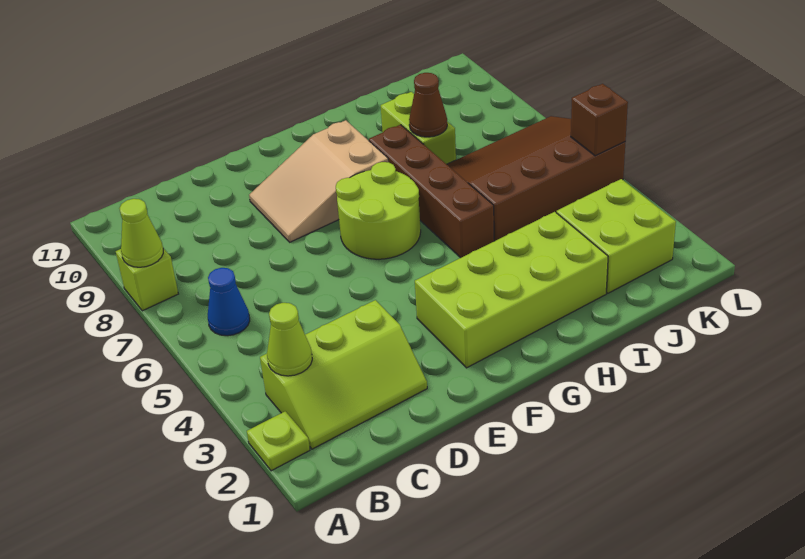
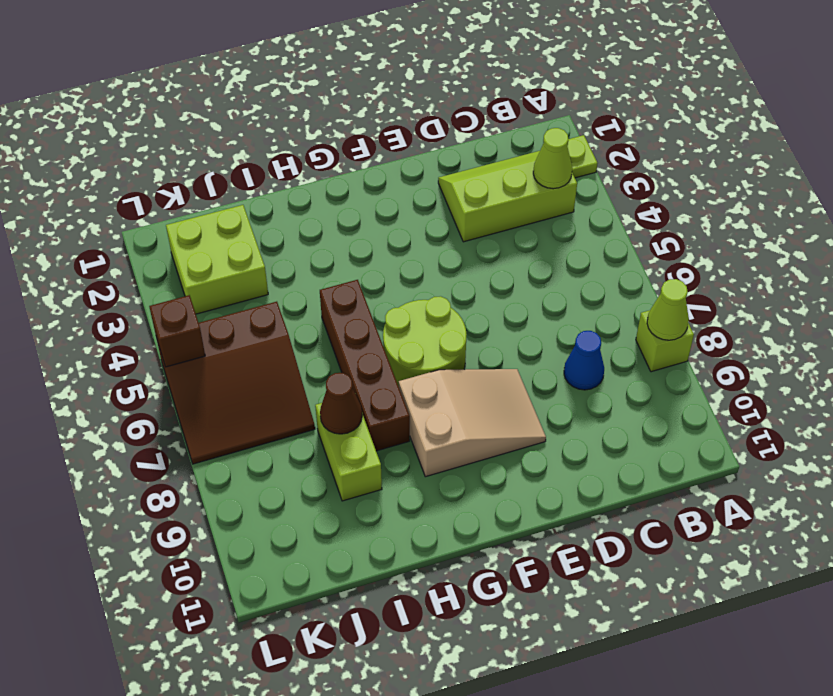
blue cone B6 level 1 -> blue cone C8 level 1
lime brick F2:I3 level 1 -> none
brown slope I5:L7 level 1 top 5 -> brown slope J5:L7 level 1 top 5

